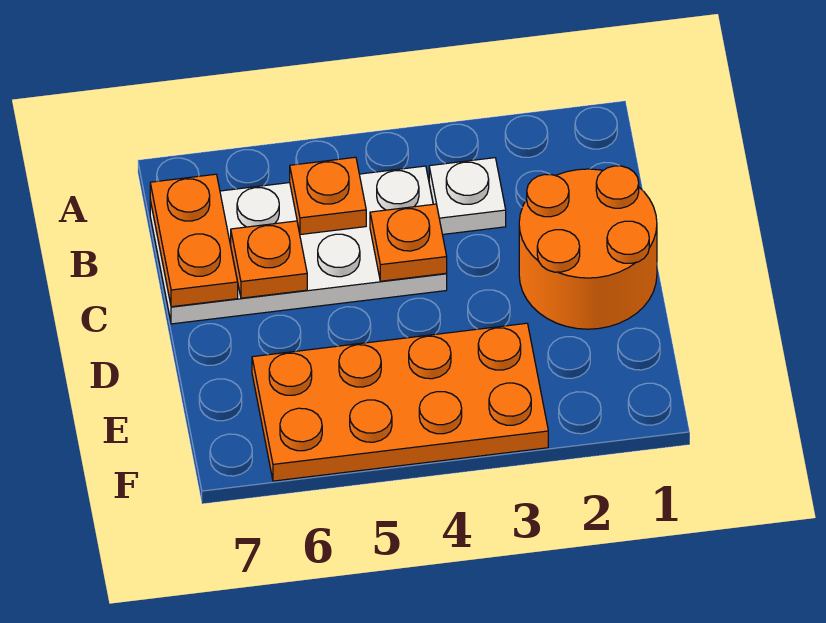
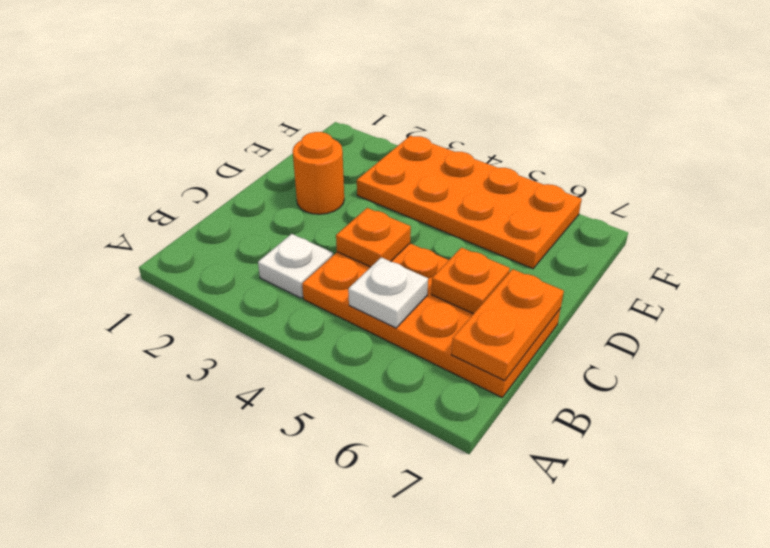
white plate B4:C7 level 1 -> orange plate B4:C7 level 1
orange plate B5 level 2 -> white plate B5 level 2
orange round brick C1:D2 level 1 -> orange round brick D2 level 1

